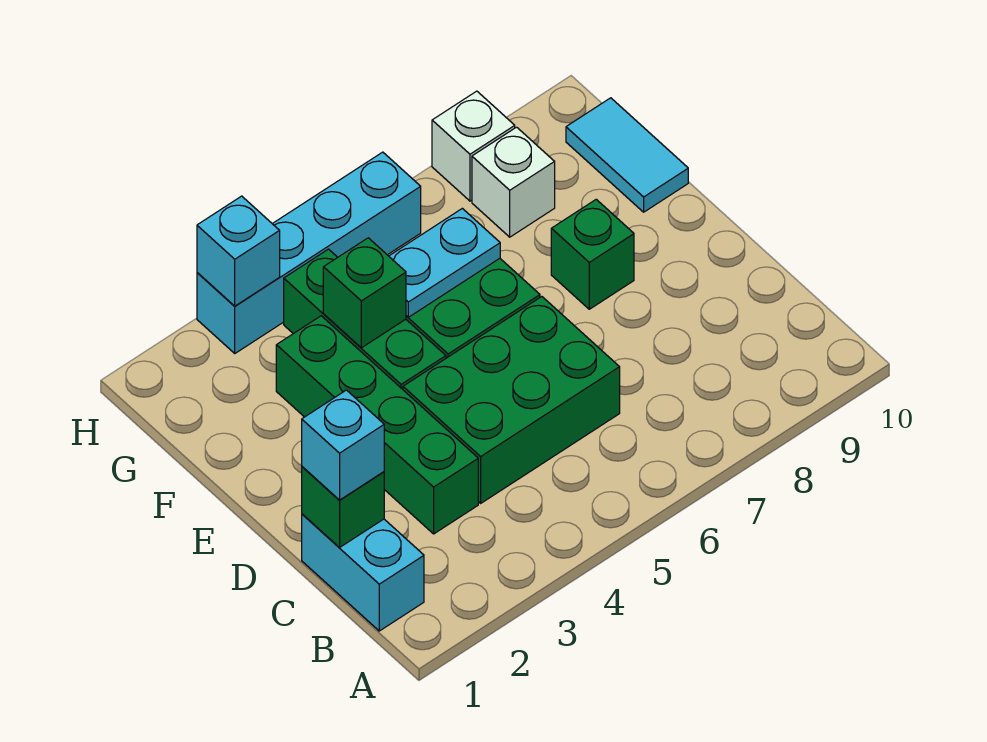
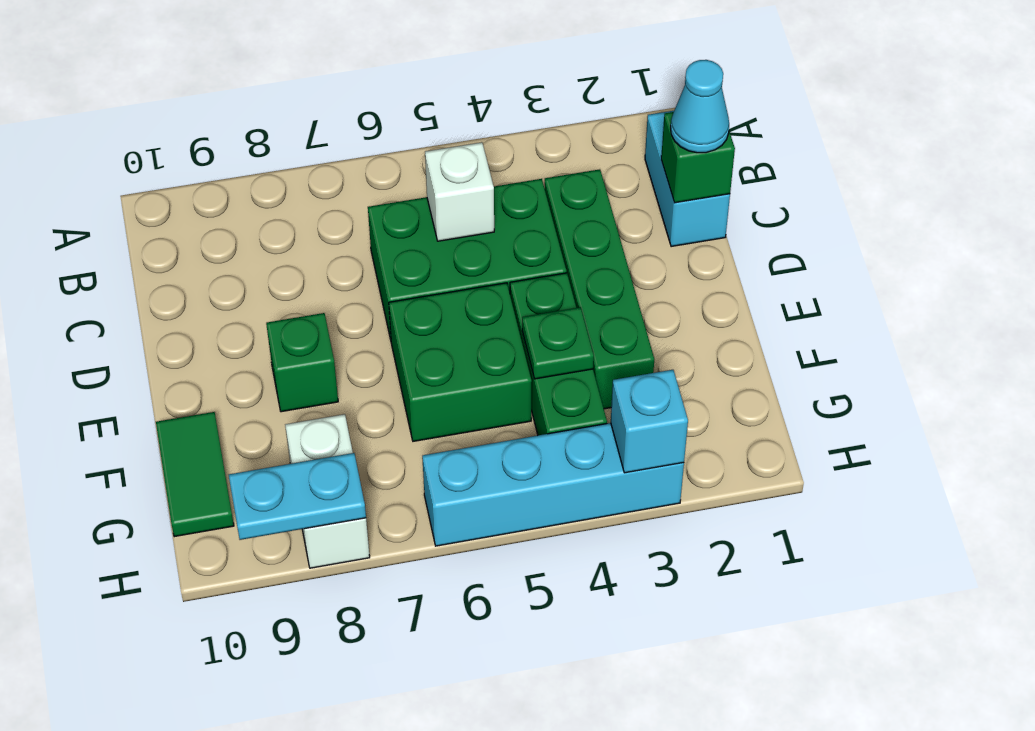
cyan brick C1 level 3 -> cyan cone C1 level 3
none -> white brick C5 level 2
green brick F4 level 2 -> green plate F4 level 2
cyan plate F5:F6 level 2 -> cyan plate H8:H9 level 2
cyan tile F10:G10 level 1 -> green tile F10:G10 level 1

